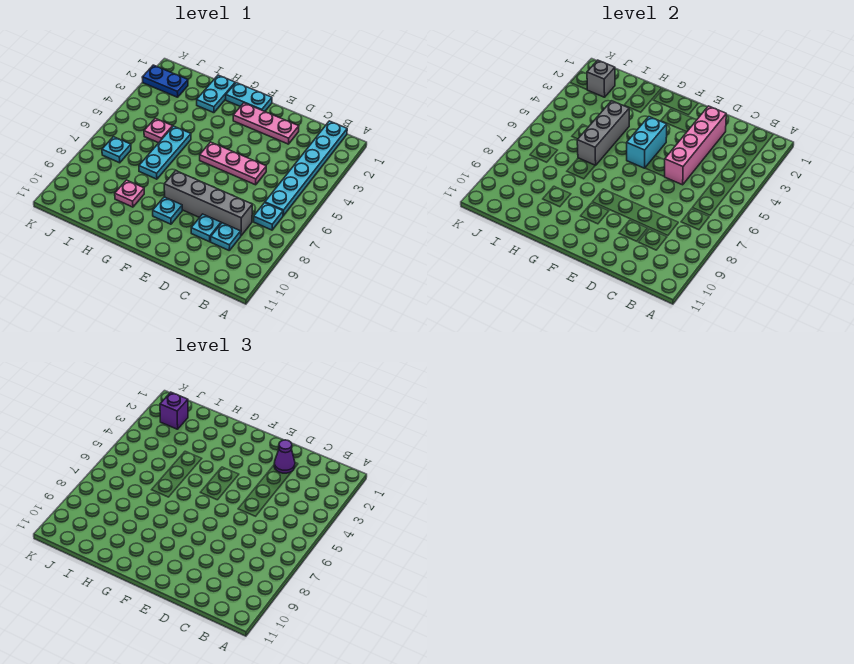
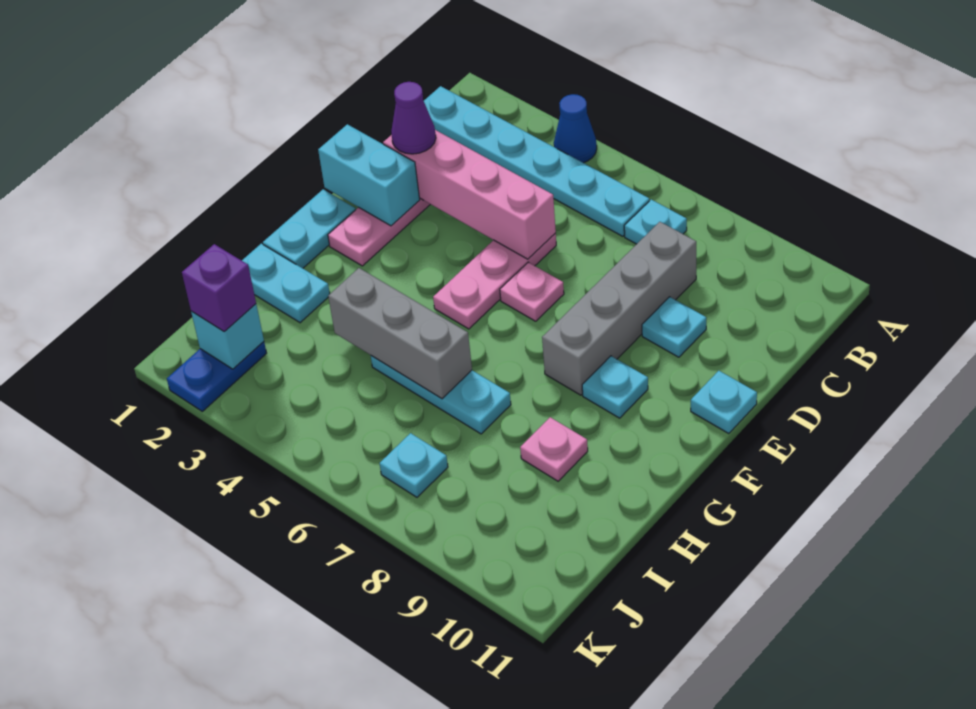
none -> blue cone A4 level 1
cyan plate C9 level 1 -> cyan plate E11 level 1
cyan brick F4:F5 level 2 -> cyan brick E1:E2 level 2
pink plate I5 level 1 -> pink plate E6 level 1
grey brick J2 level 2 -> cyan brick J2 level 2

